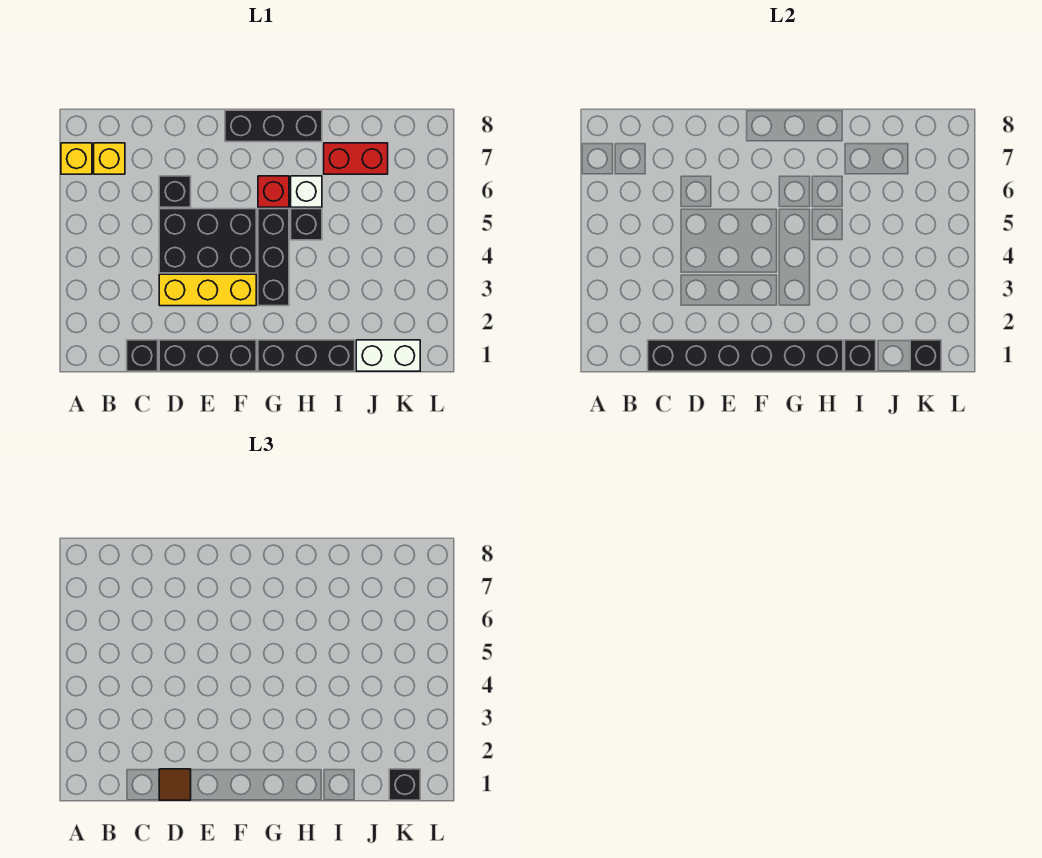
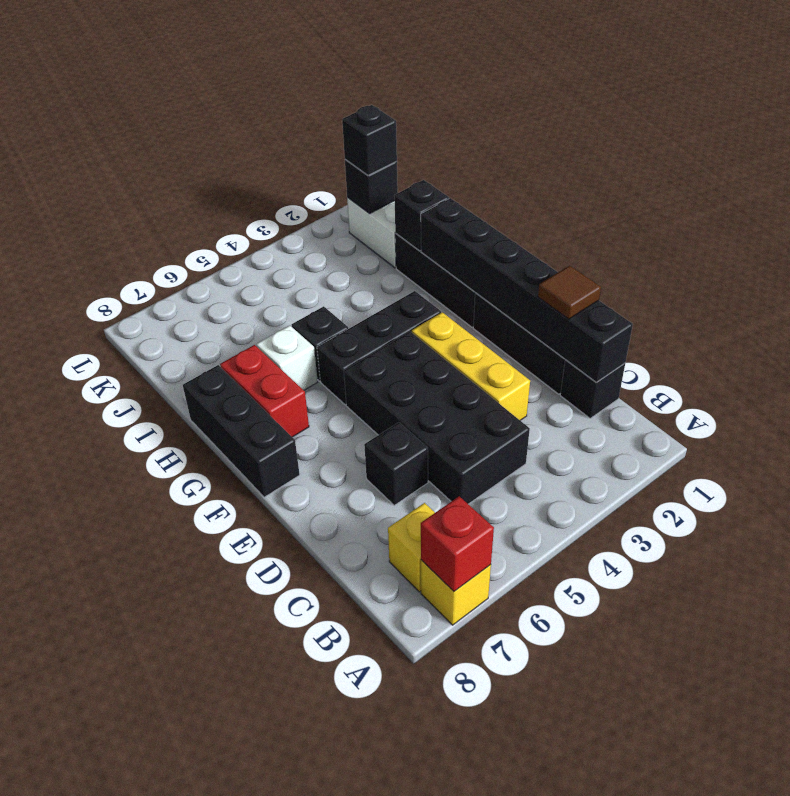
black brick D4:F5 level 1 -> black brick C4:F5 level 1
red brick G6 level 1 -> red brick A7 level 2
red brick I7:J7 level 1 -> red brick G7:H7 level 1

